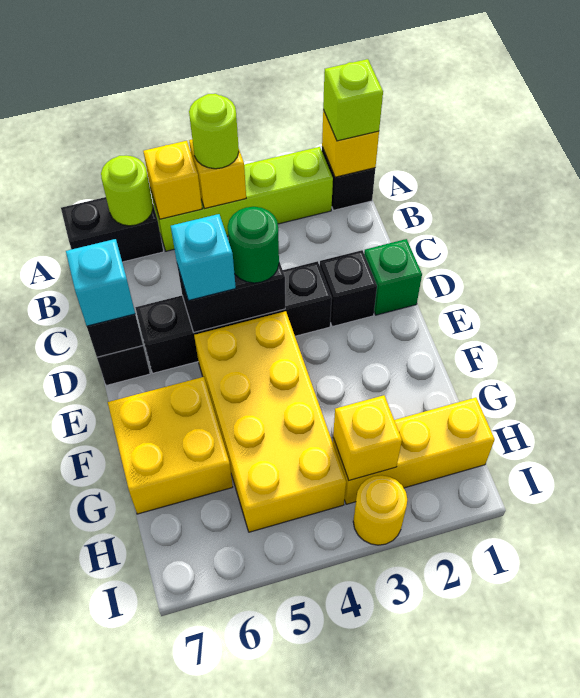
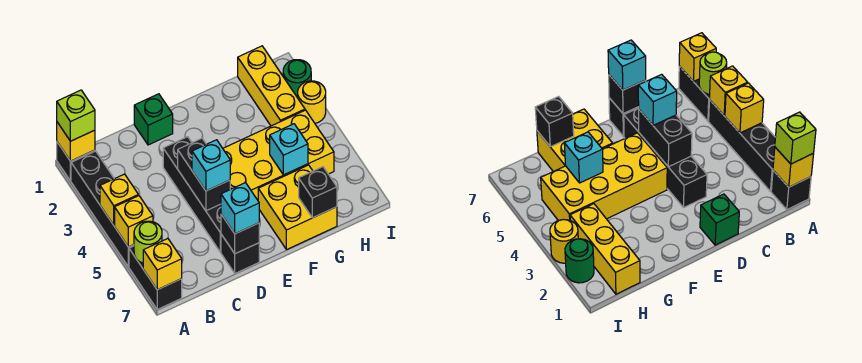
lime brick A2:A5 level 1 -> black brick A2:A5 level 1
lime round brick A4 level 3 -> none
black brick D2 level 1 -> black brick G7 level 2
green round brick D4 level 3 -> green round brick I2 level 1
none -> cyan brick G5 level 2
yellow brick H3 level 2 -> yellow brick A7 level 2

